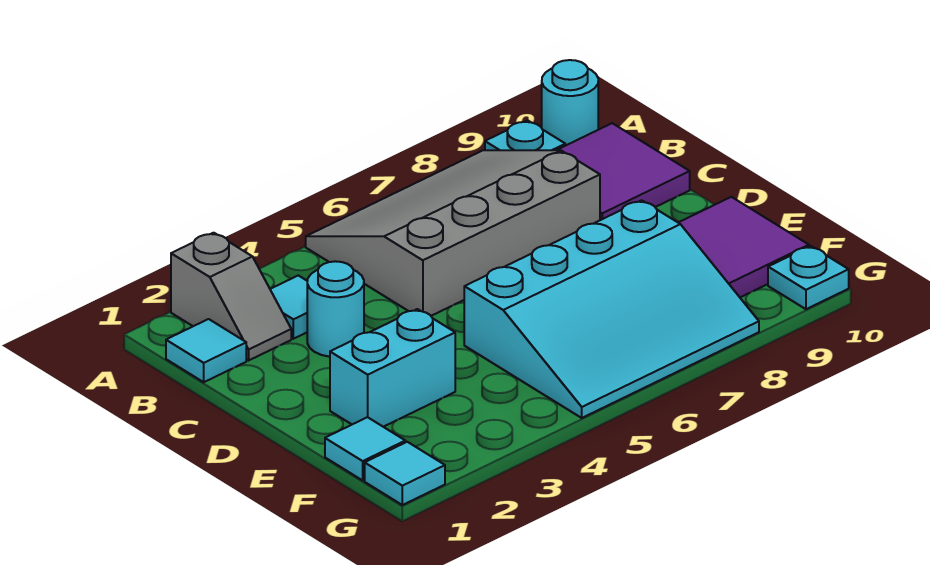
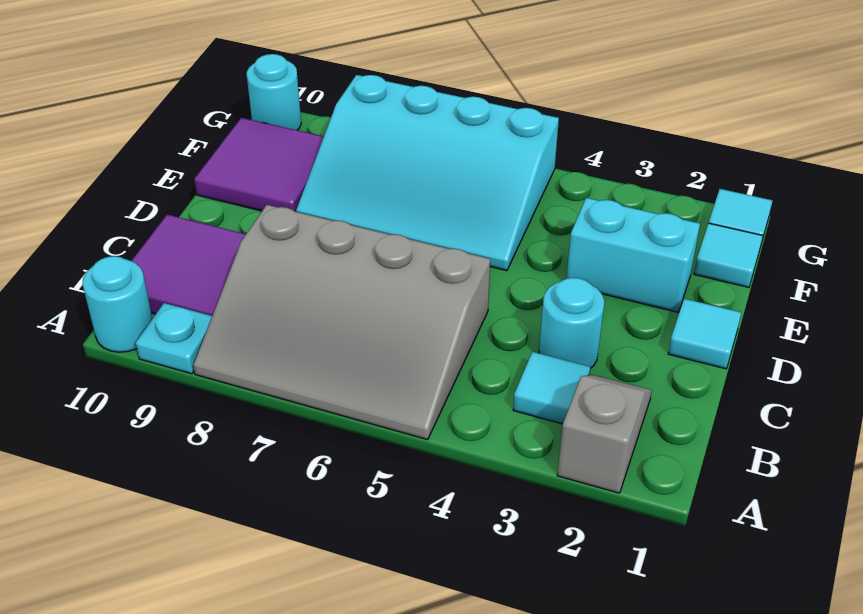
cyan tile B1 level 1 -> cyan tile D1 level 1
cyan slope E5:G8 level 1 top E -> cyan slope E5:G8 level 1 top G
cyan plate G10 level 1 -> cyan round brick G10 level 1

